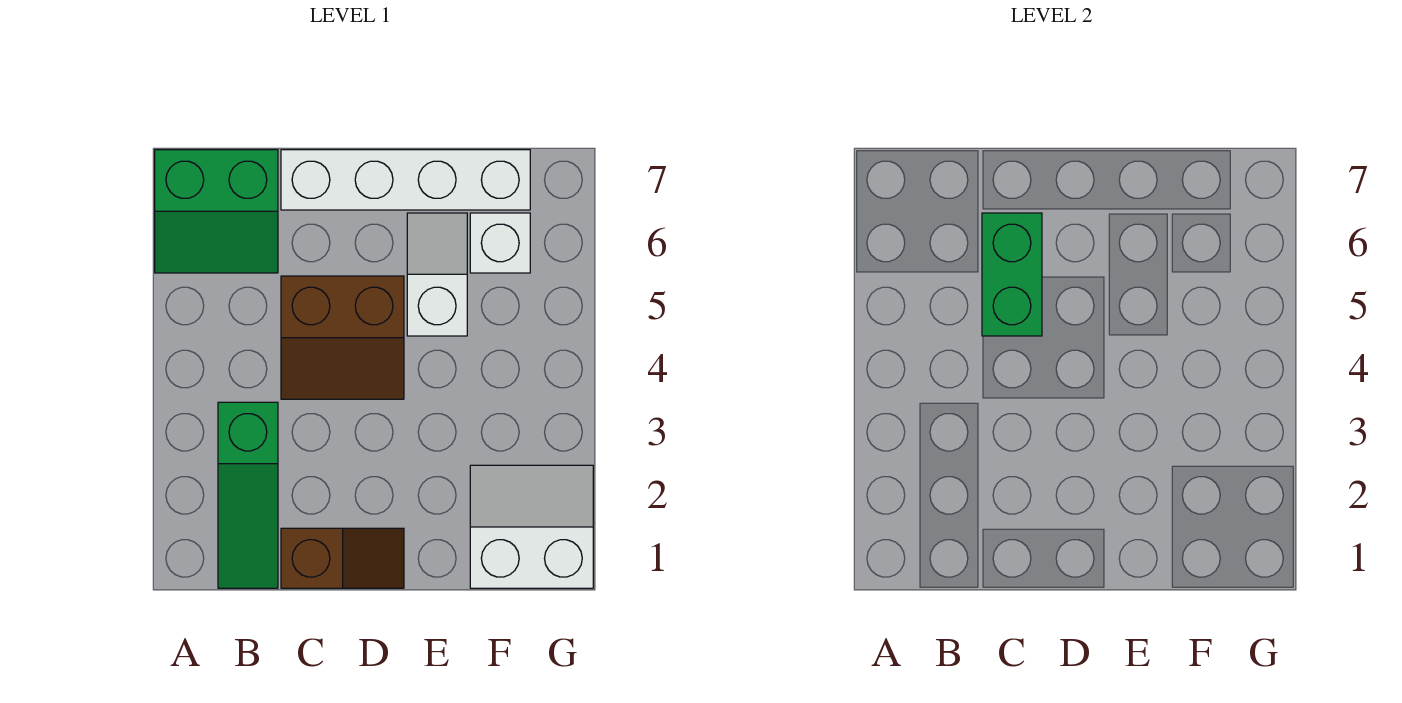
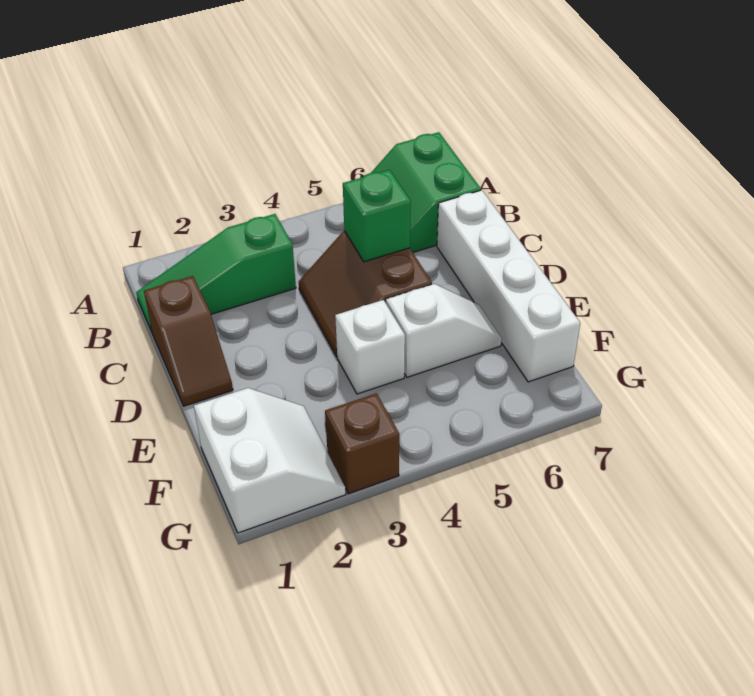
green brick C5:C6 level 2 -> green brick C5 level 2
white brick F6 level 1 -> white brick E4 level 1
none -> brown brick G3 level 1

